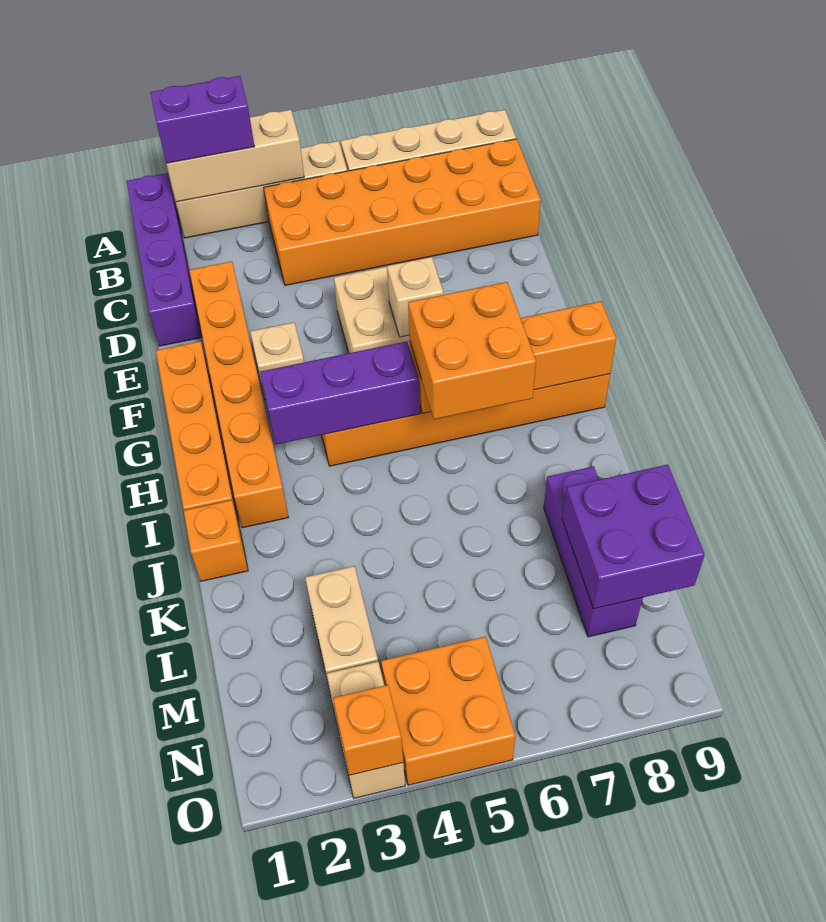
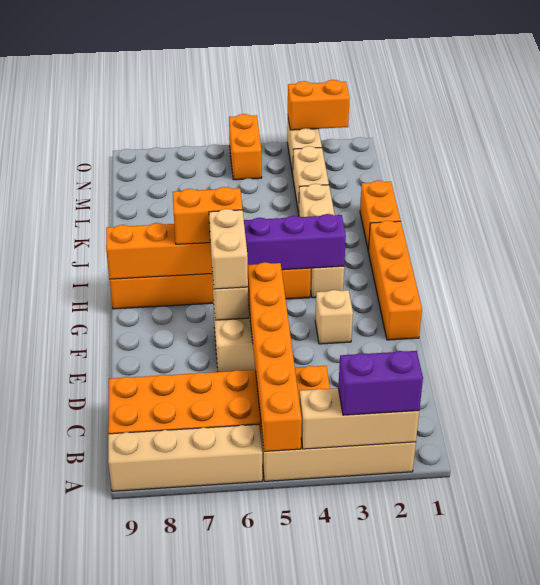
purple brick A1:D1 level 1 -> none
orange brick D2:I2 level 1 -> orange brick A5:F5 level 2
none -> tan brick F6:G6 level 3
none -> tan brick H3:K3 level 1
orange brick H6:I7 level 3 -> orange brick H6:H7 level 3
orange brick J1 level 1 -> orange brick J1:K1 level 1
purple brick K8:M8 level 1 -> none
purple brick L8:M9 level 2 -> none
orange brick N4:O5 level 1 -> orange brick N5:O5 level 1
orange brick O3 level 2 -> orange brick O2:O3 level 2

